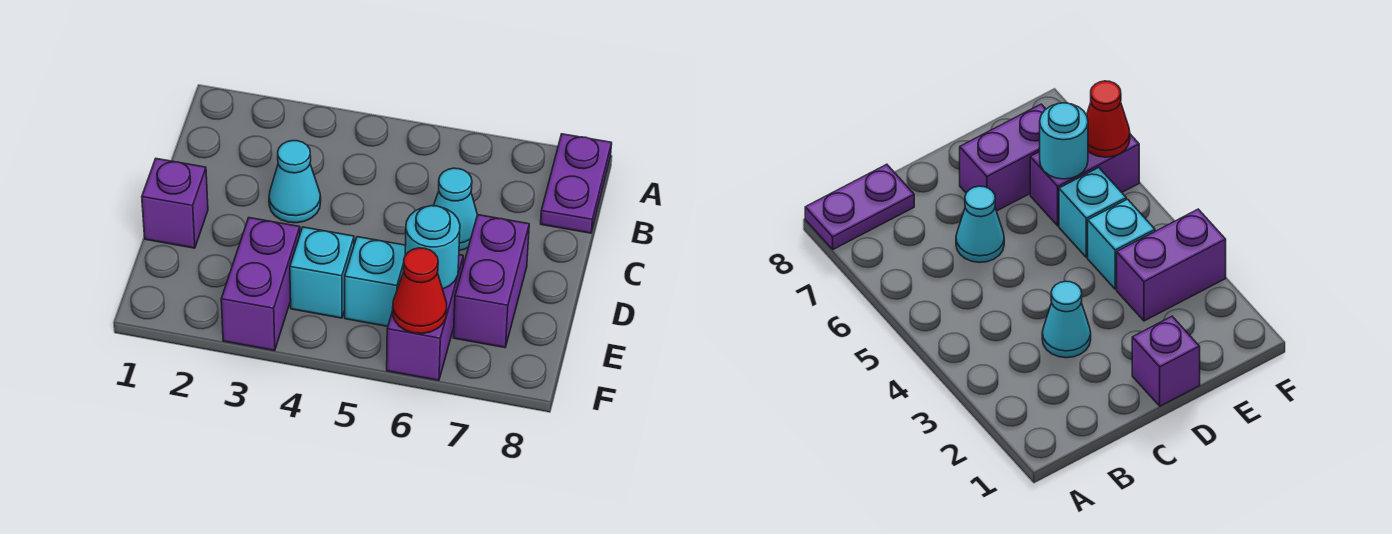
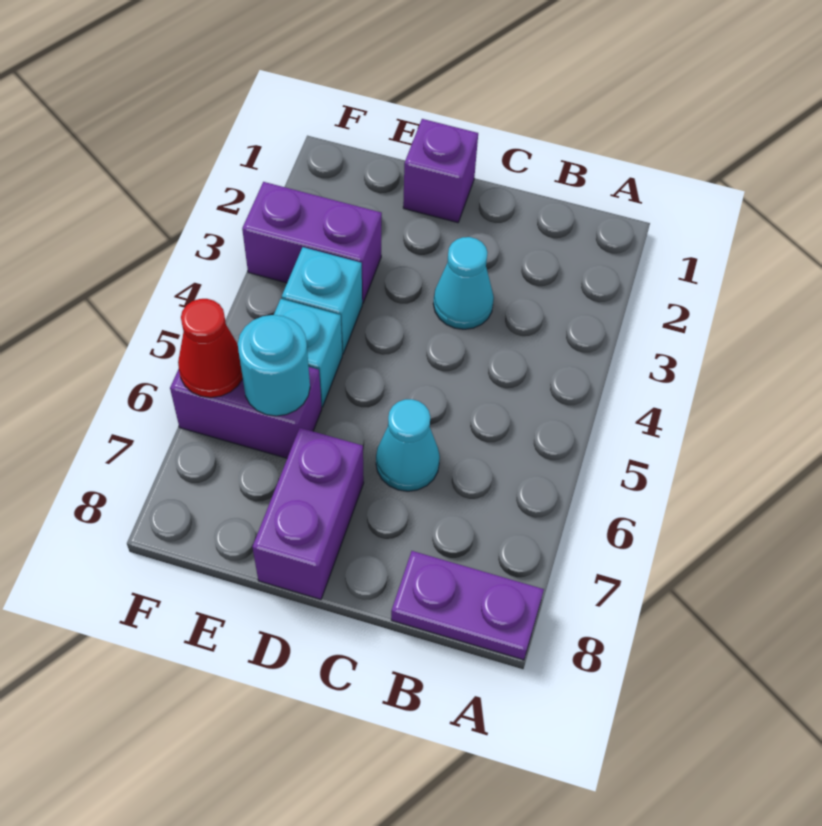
purple brick D7:E7 level 1 -> purple brick D7:D8 level 1

